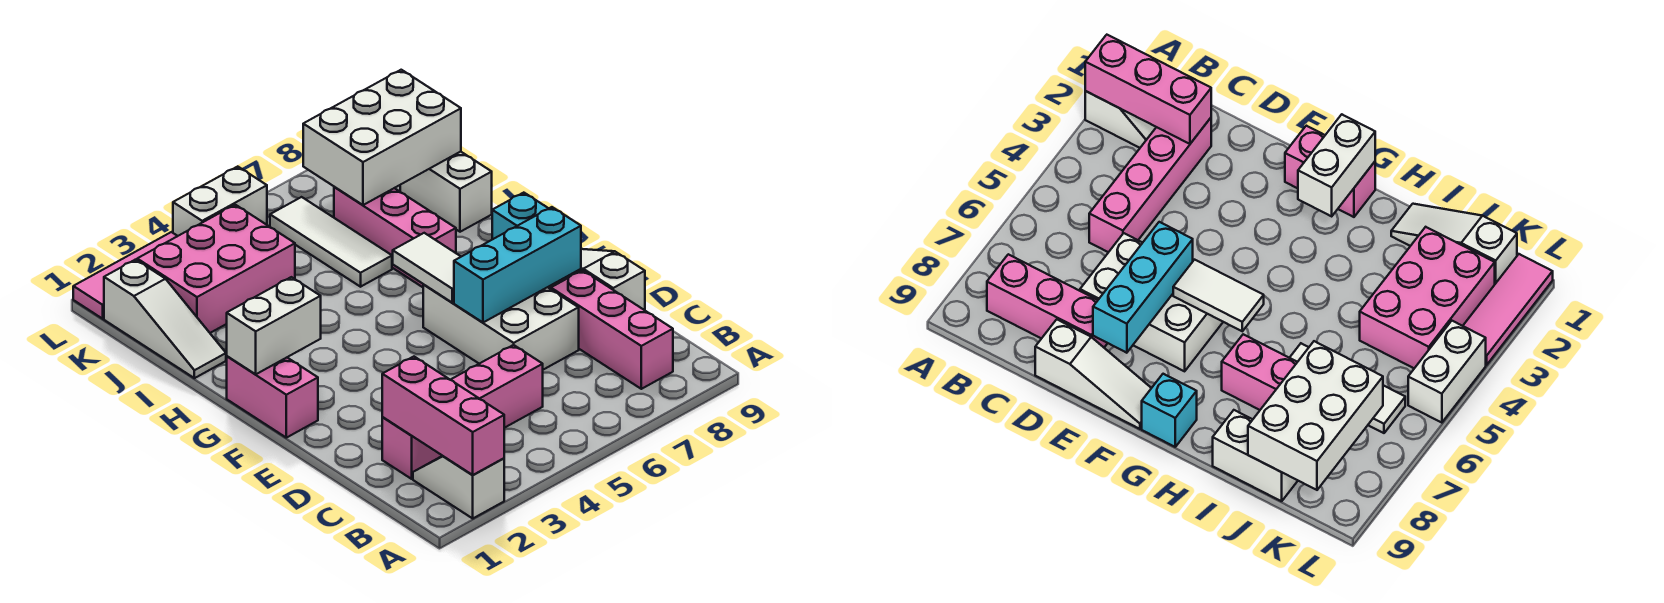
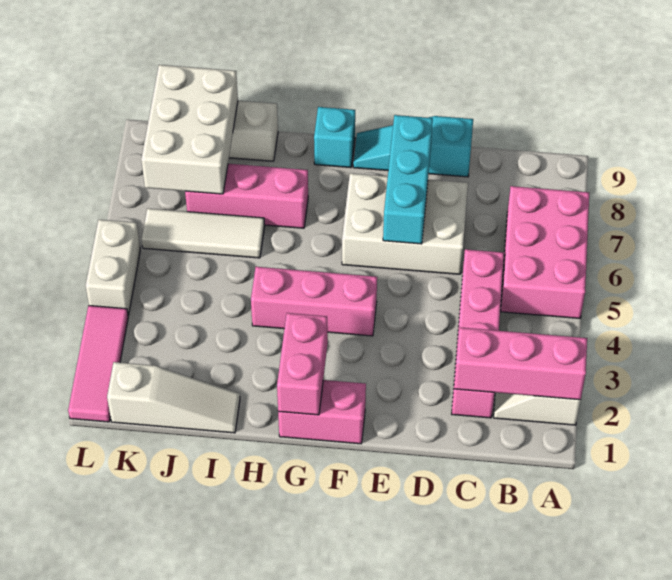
pink brick B8:D8 level 1 -> pink brick F4:H4 level 1
white slope D9:F9 level 1 top D -> cyan slope D9:F9 level 1 top D
white tile F6:G6 level 2 -> none
white brick G1:G2 level 2 -> pink brick G1:G2 level 2
pink brick J2:K4 level 1 -> pink brick A5:B7 level 1

